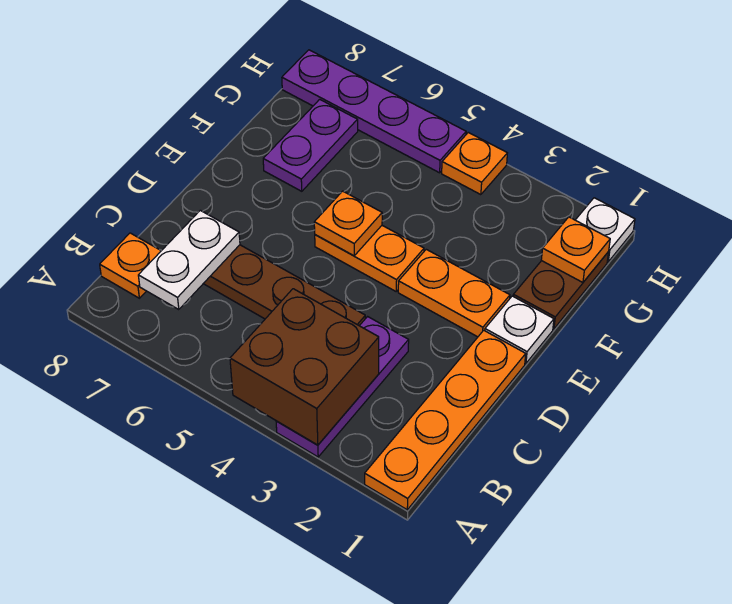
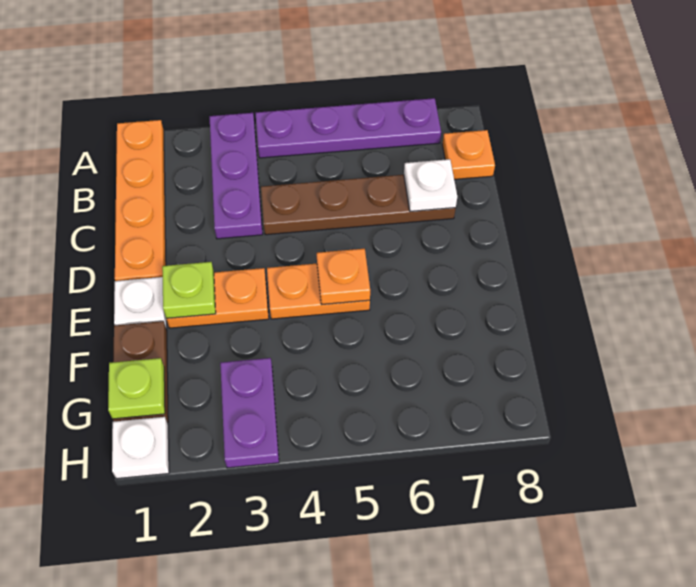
brown brick A3:B4 level 2 -> none
white plate B7:C7 level 2 -> white plate C7 level 2
none -> lime plate E2 level 2
purple plate F7:G7 level 1 -> purple plate G3:H3 level 1
orange plate G1 level 2 -> lime plate G1 level 2
orange plate H4 level 1 -> none
purple plate H5:H8 level 1 -> purple plate A4:A7 level 1

